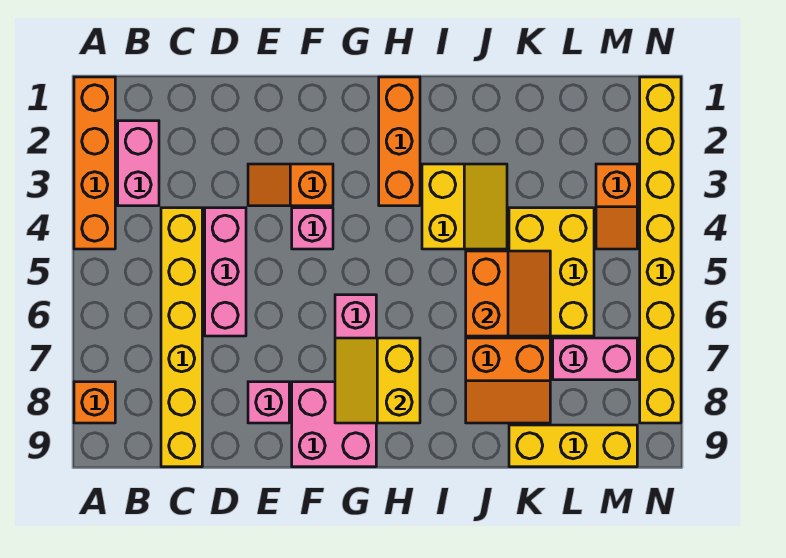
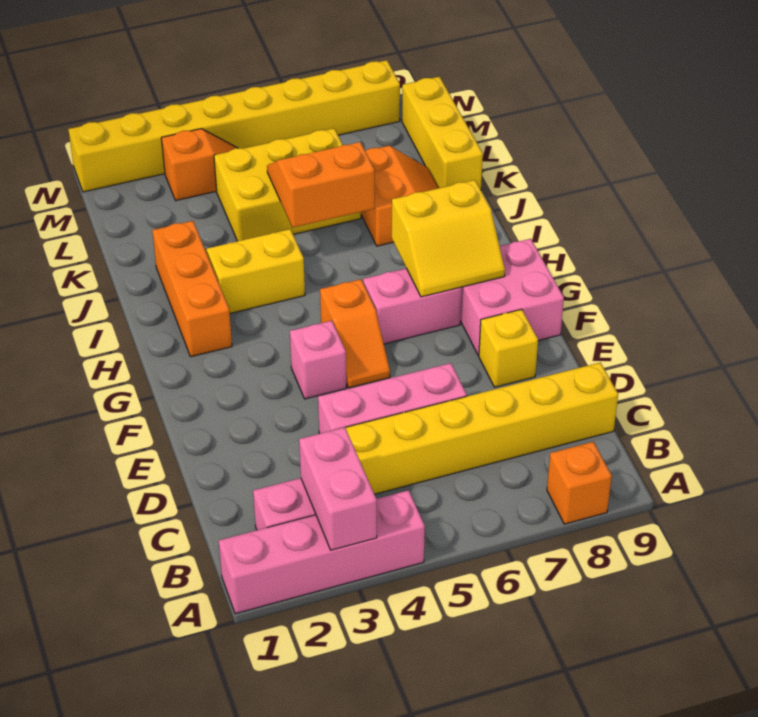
orange brick A1:A4 level 1 -> pink brick A1:A4 level 1
orange slope E3:F3 level 1 top F -> orange slope F5:G5 level 1 top G
pink brick E8 level 1 -> yellow brick E8 level 1
orange brick H1:H3 level 1 -> orange brick H2:J2 level 1
pink brick L7:M7 level 1 -> pink brick A3:B3 level 2

